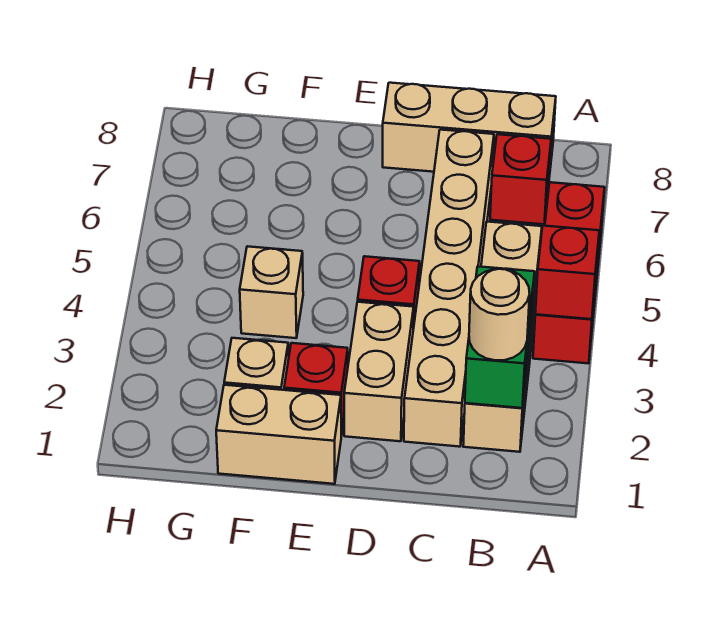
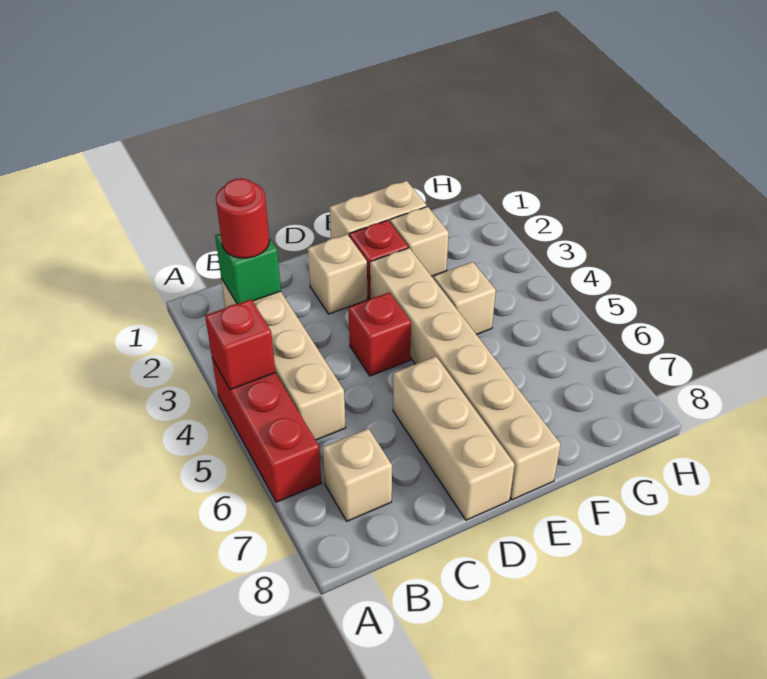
green brick B2:B3 level 2 -> green brick B2 level 2
tan round brick B2 level 3 -> red round brick B2 level 3
red brick B7 level 1 -> tan brick B7 level 1
tan brick B8:D8 level 1 -> tan brick D6:D8 level 1
tan brick C2:C7 level 1 -> tan brick E3:E8 level 1
tan brick D2:D3 level 1 -> tan brick D2 level 1

